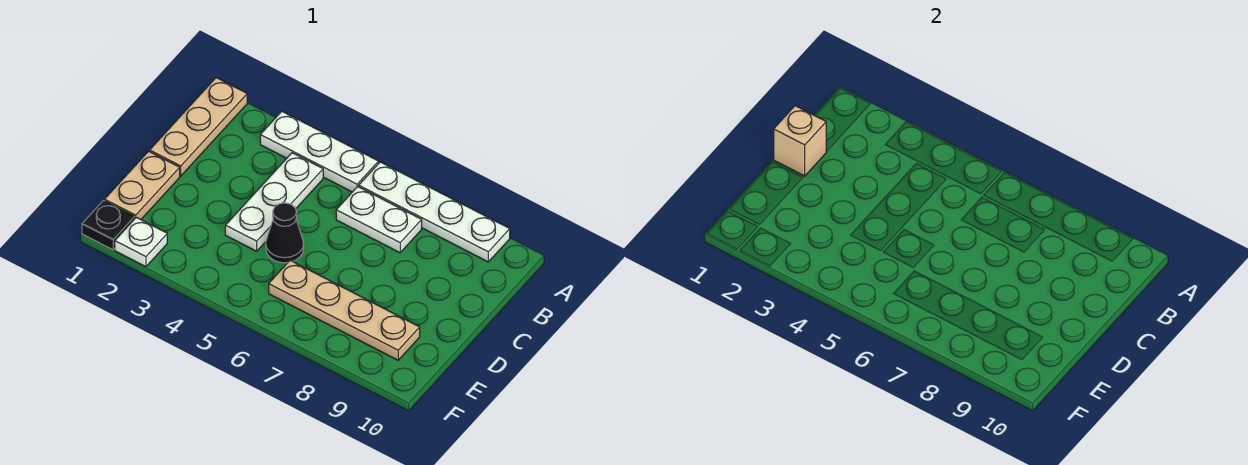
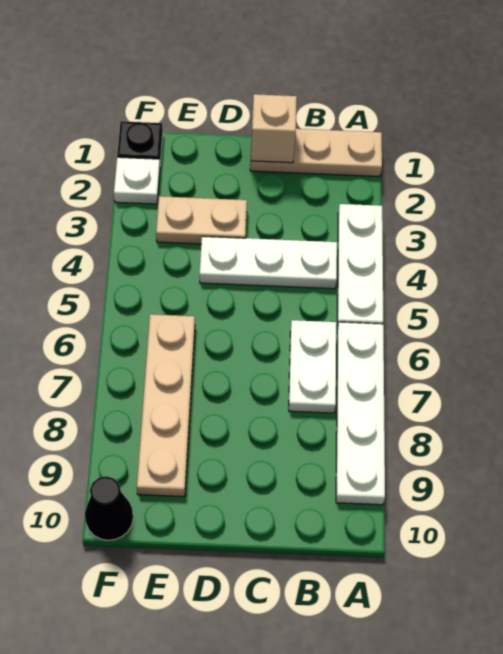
tan plate D1:E1 level 1 -> tan plate D3:E3 level 1
black cone D5 level 1 -> black cone F10 level 1

